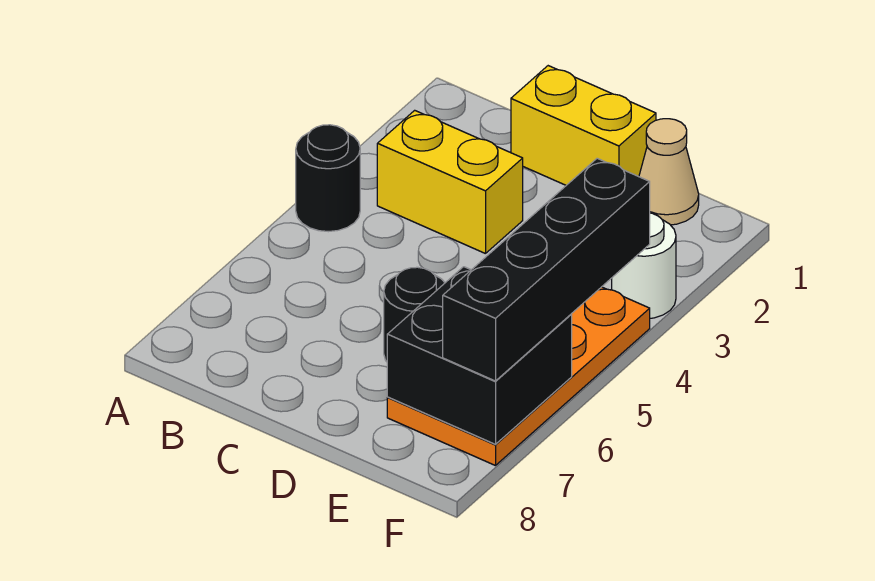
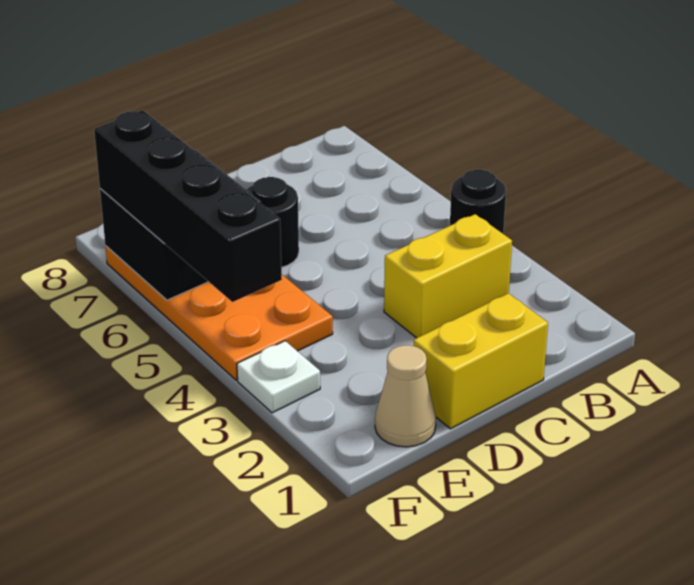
white round brick F3 level 1 -> white plate F3 level 1

